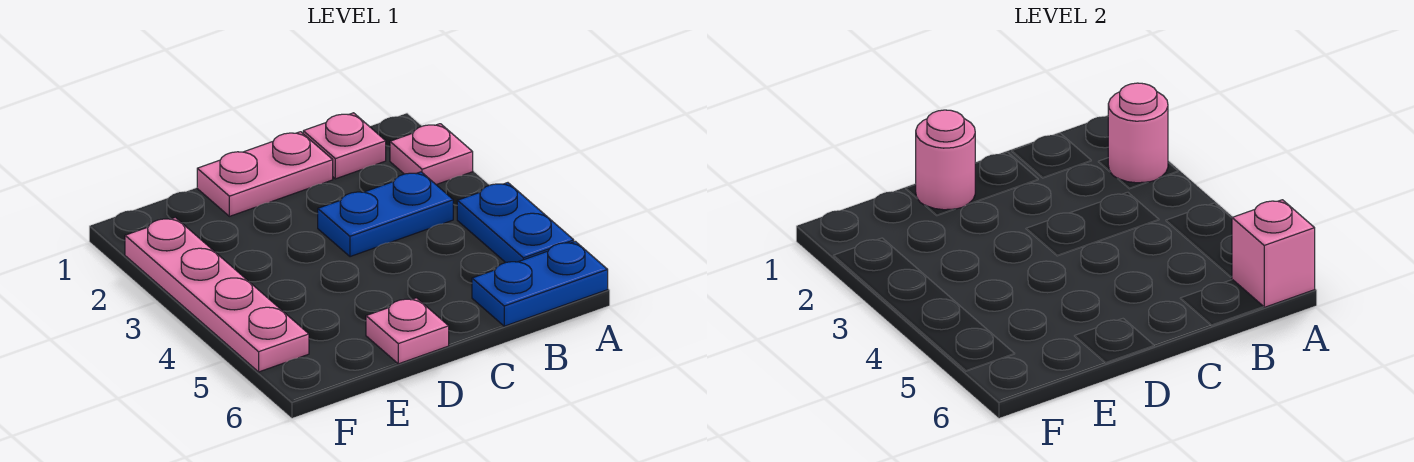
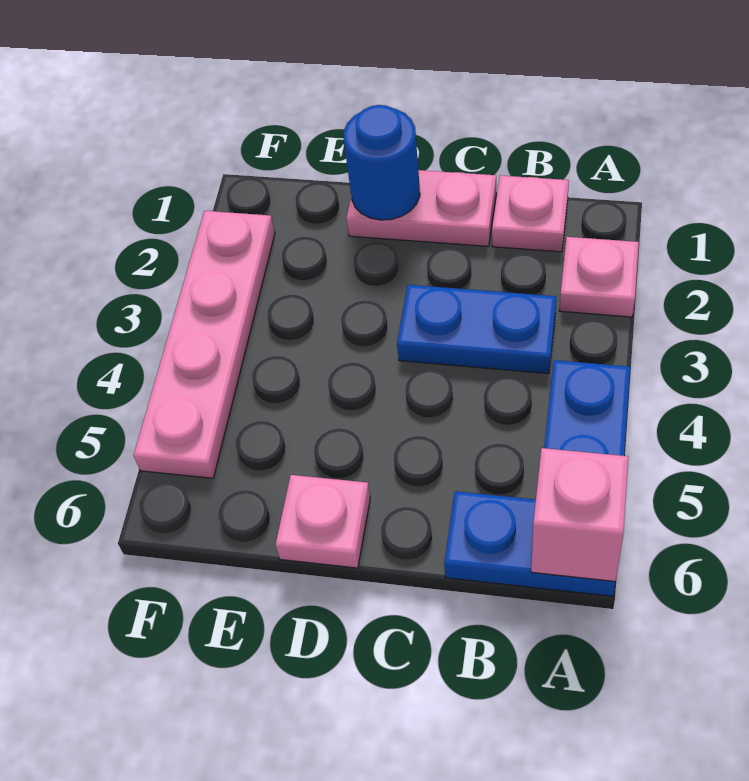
pink round brick A2 level 2 -> none
pink round brick D1 level 2 -> blue round brick D1 level 2

